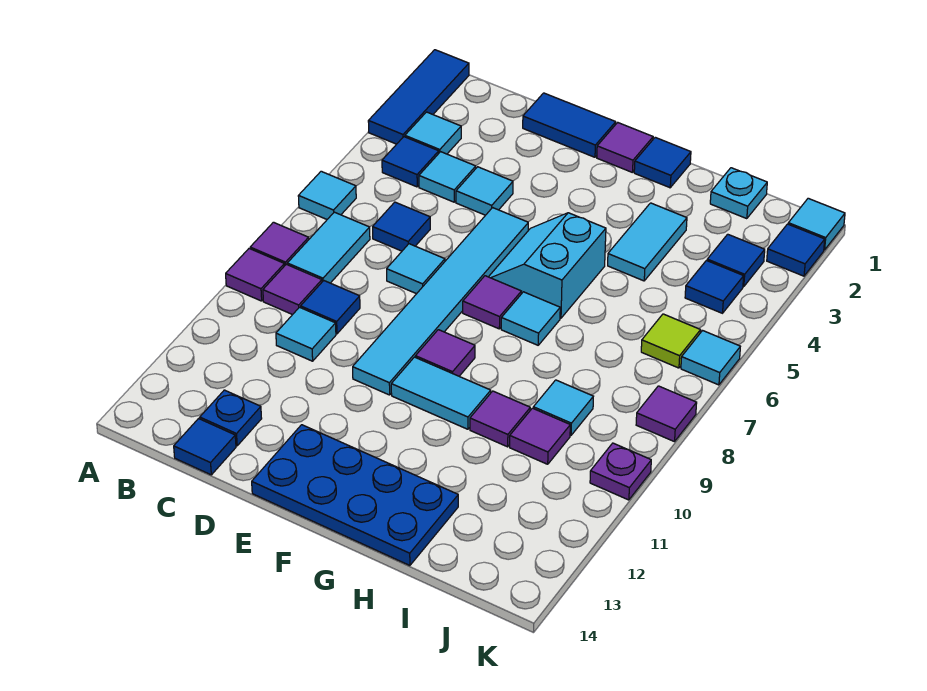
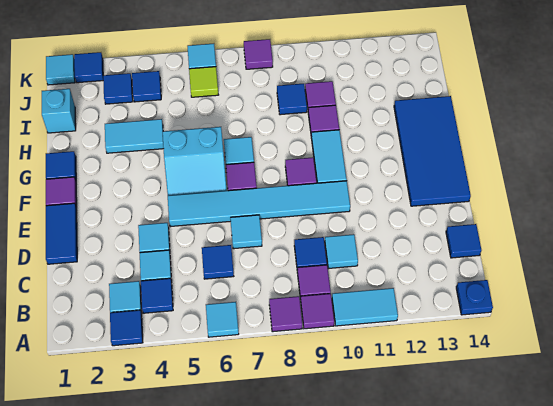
blue tile A1:A3 level 1 -> blue tile A3 level 1
cyan tile B7:B8 level 1 -> cyan tile A10:A11 level 1
blue plate C13 level 1 -> blue plate A14 level 1
blue plate E13:H14 level 1 -> blue tile E13:H14 level 1
cyan plate I1 level 1 -> cyan brick I1 level 1
cyan tile I9 level 1 -> blue tile I9 level 1
purple plate K10 level 1 -> none

